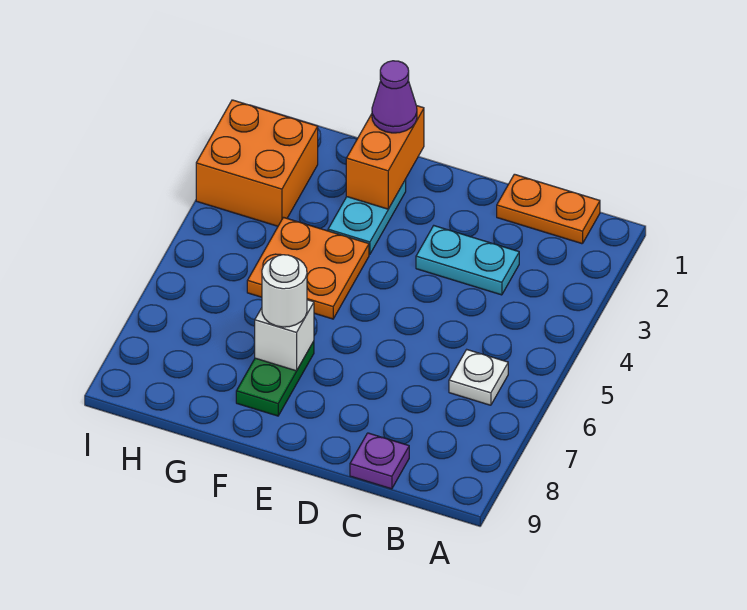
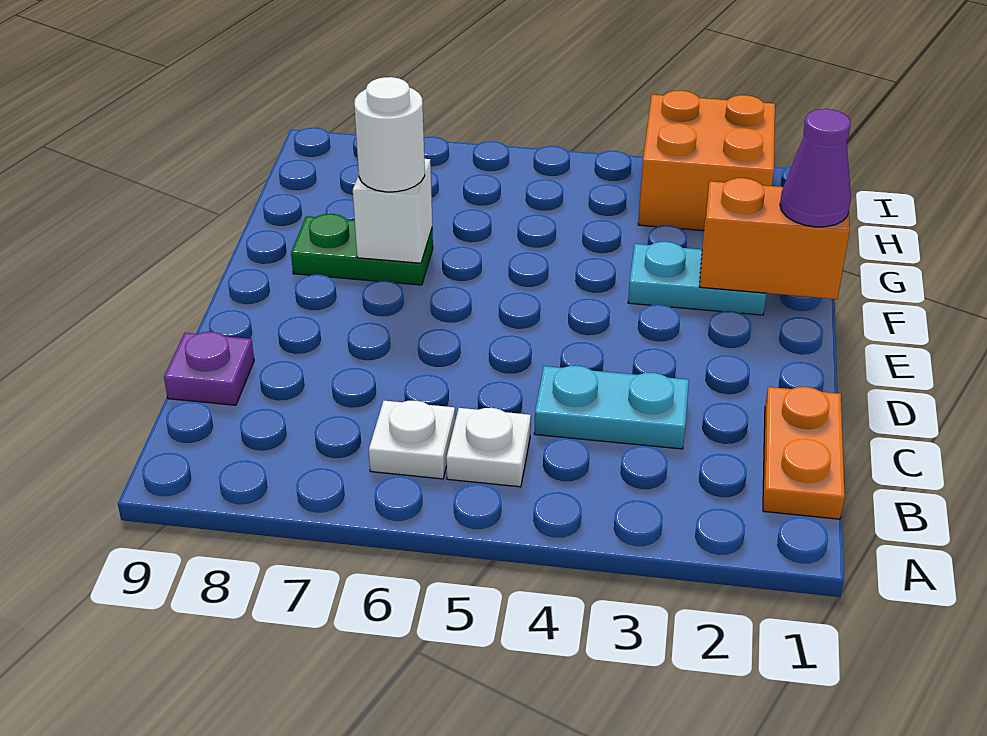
none -> white plate B5 level 1
cyan plate C3:D3 level 1 -> cyan plate C3:C4 level 1
orange plate F4:G5 level 1 -> none

